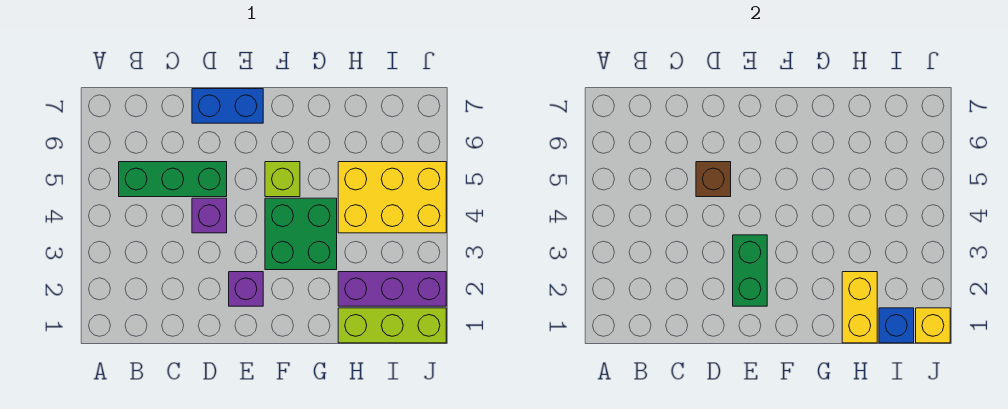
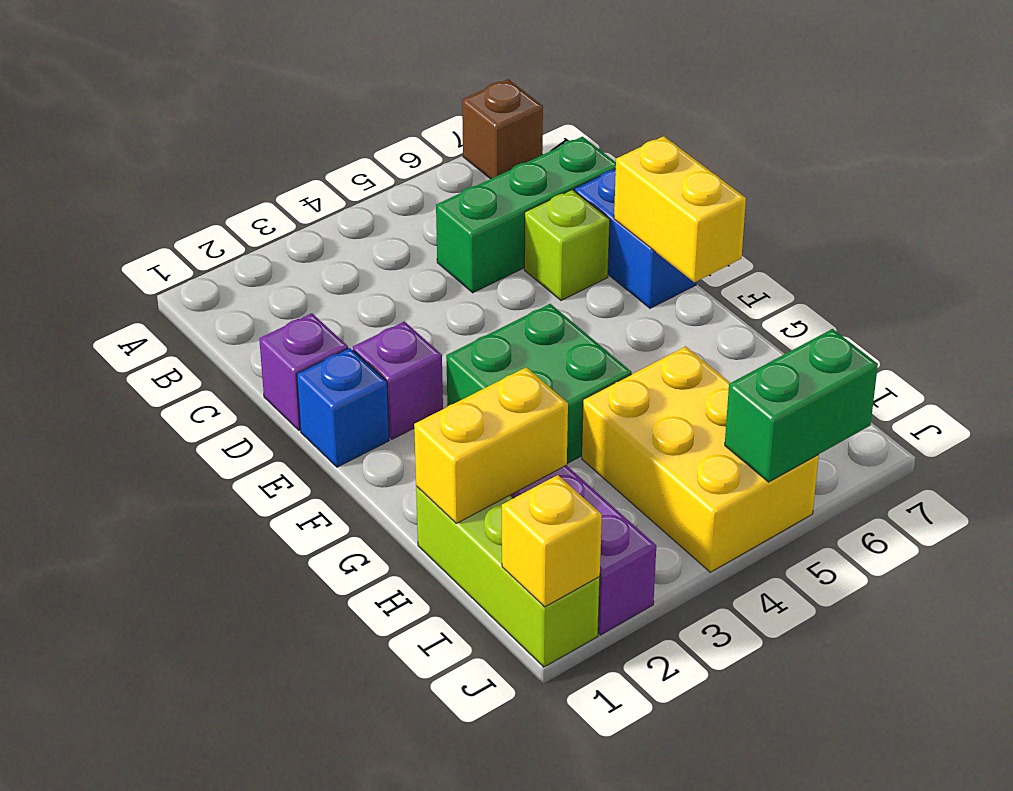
green brick B5:D5 level 1 -> green brick C5:C7 level 1
purple brick D4 level 1 -> purple brick D1 level 1
brown brick D5 level 2 -> brown brick A7 level 1
green brick E2:E3 level 2 -> green brick J5:J6 level 2
none -> yellow brick E7:F7 level 2
lime brick F5 level 1 -> lime brick D6 level 1
blue brick I1 level 2 -> blue brick E1 level 1

